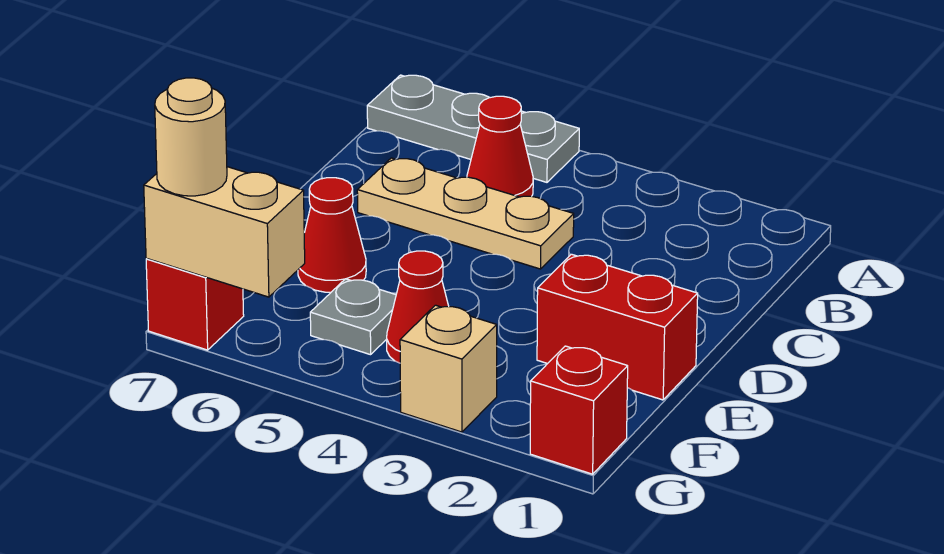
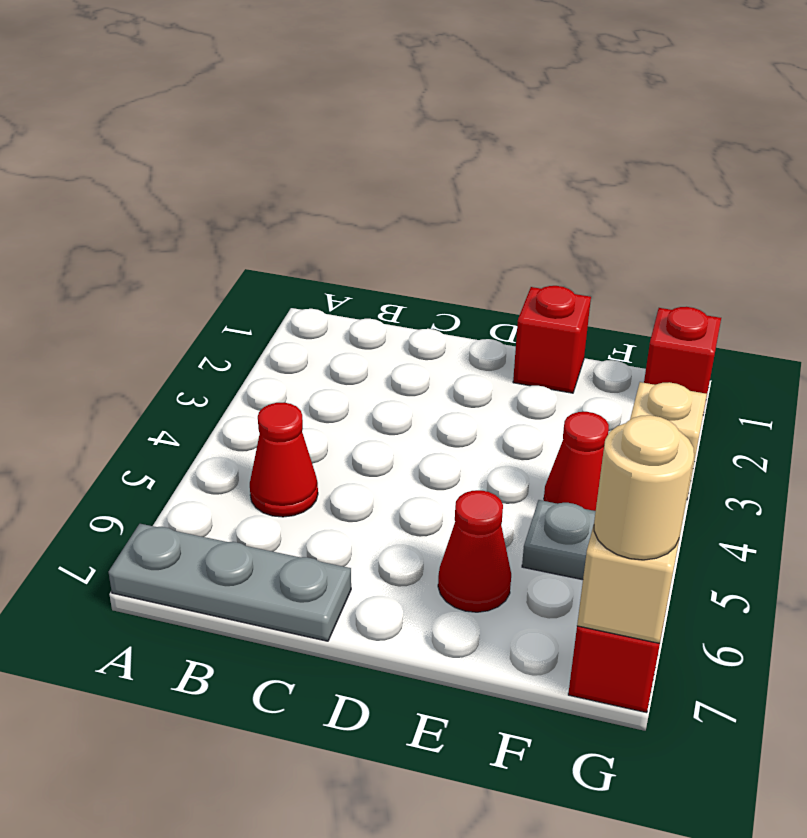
grey plate A5:A7 level 1 -> grey plate A7:C7 level 1
tan plate C4:C6 level 1 -> none
red brick E1:E2 level 1 -> red brick E1 level 1

